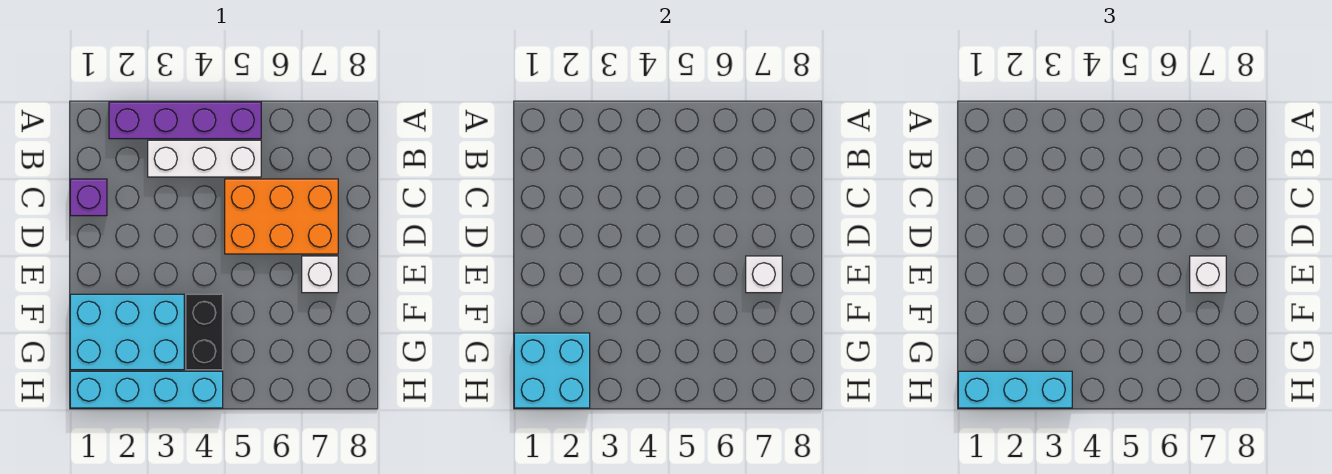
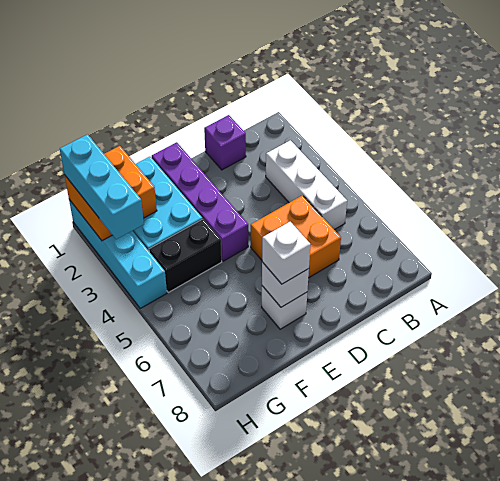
purple brick A2:A5 level 1 -> purple brick E1:E4 level 1
orange brick C5:D7 level 1 -> orange brick C5:D6 level 1
cyan brick G1:H2 level 2 -> orange brick G1:H2 level 2

